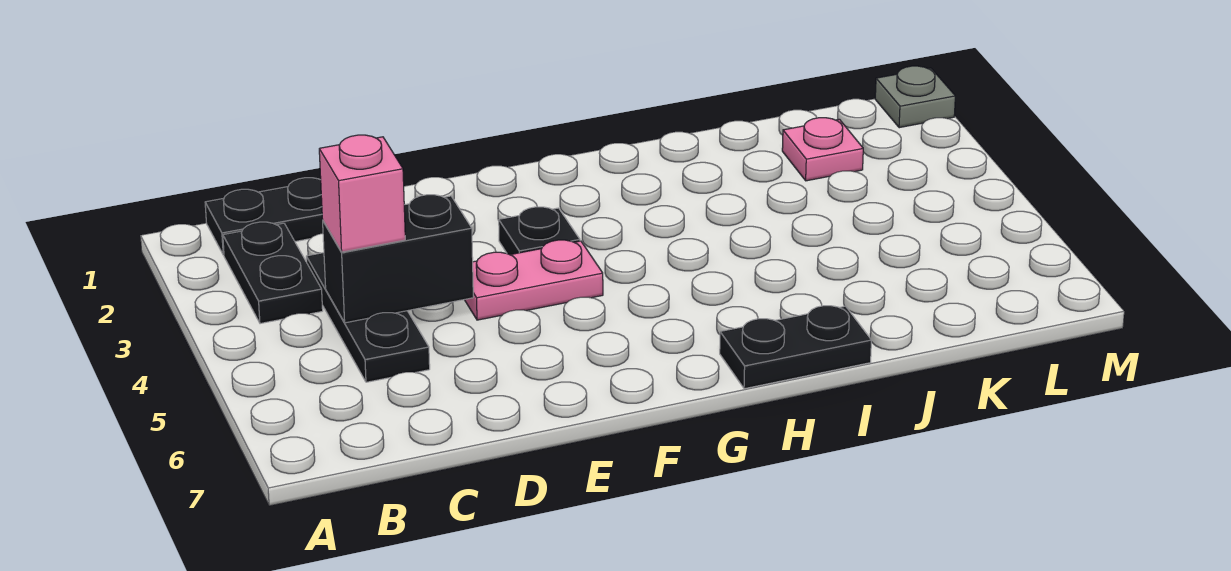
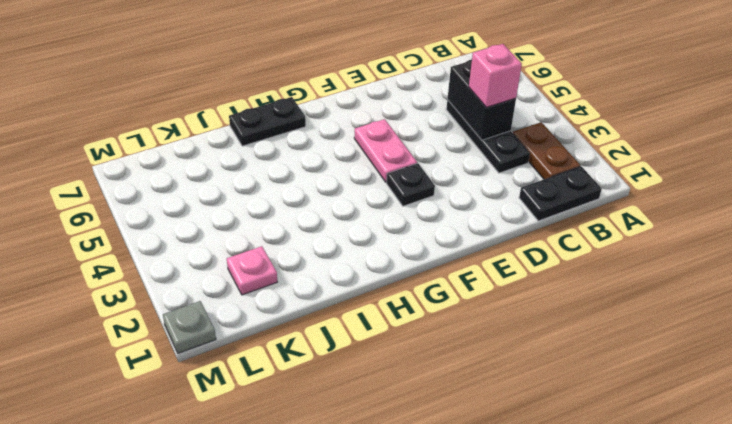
black plate B2:B3 level 1 -> brown plate B2:B3 level 1
black brick C4:D4 level 2 -> black brick C4:C5 level 2
pink plate E4:F4 level 1 -> pink plate F4:F5 level 1

